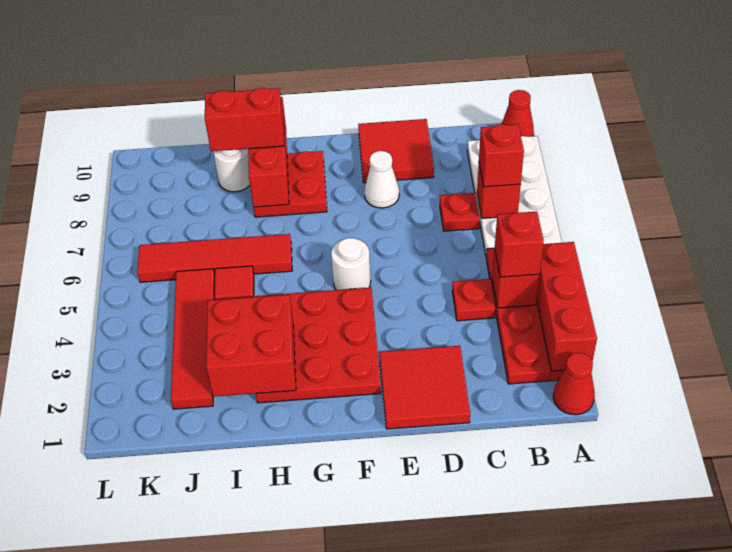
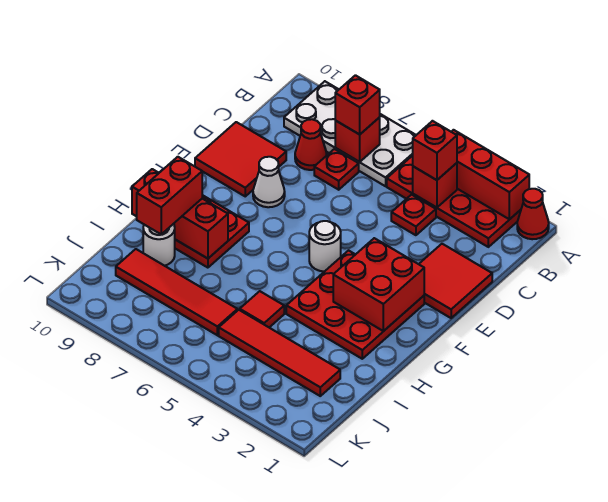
red cone A10 level 1 -> red cone C8 level 1
red brick H2:I3 level 2 -> red brick F2:G3 level 2
red tile H6:K6 level 1 -> red tile J6:J9 level 1

